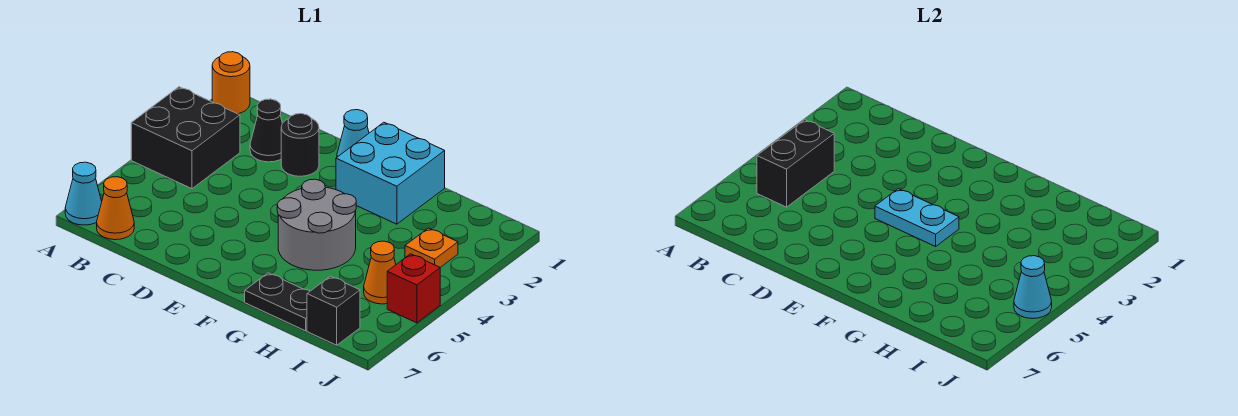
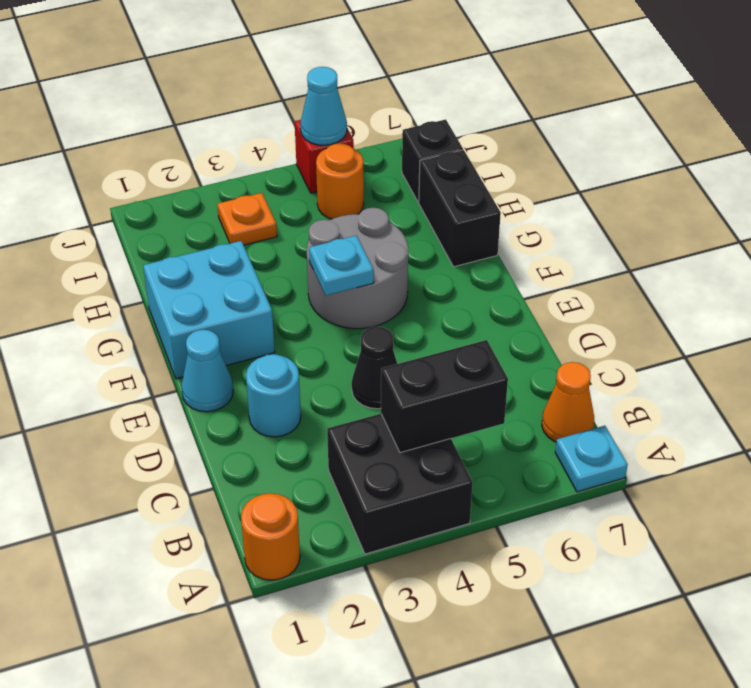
cyan cone A7 level 1 -> cyan plate A7 level 1
black cone C2 level 1 -> black cone D4 level 1
black round brick D2 level 1 -> cyan round brick D2 level 1
cyan plate E4:F4 level 2 -> cyan plate F4 level 2
black plate G7:H7 level 1 -> black brick G7:H7 level 1
orange cone I5 level 1 -> orange round brick I5 level 1

